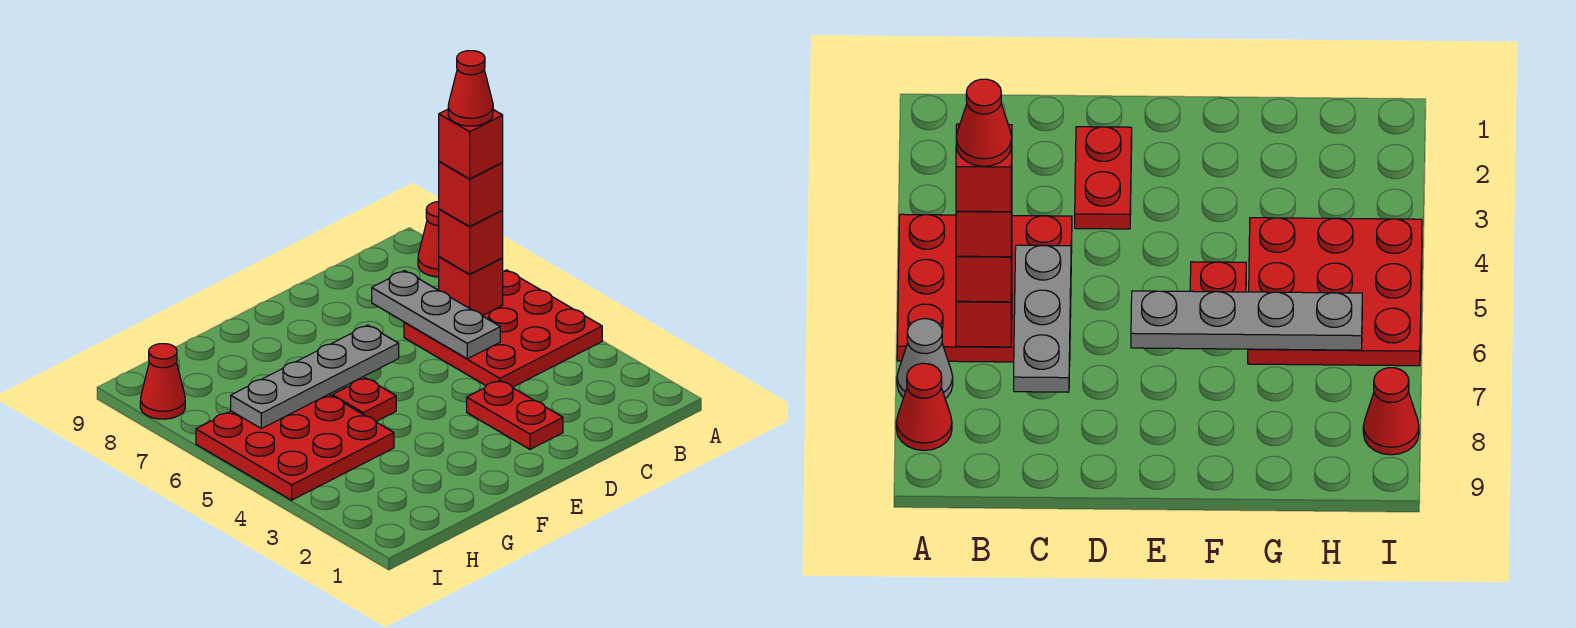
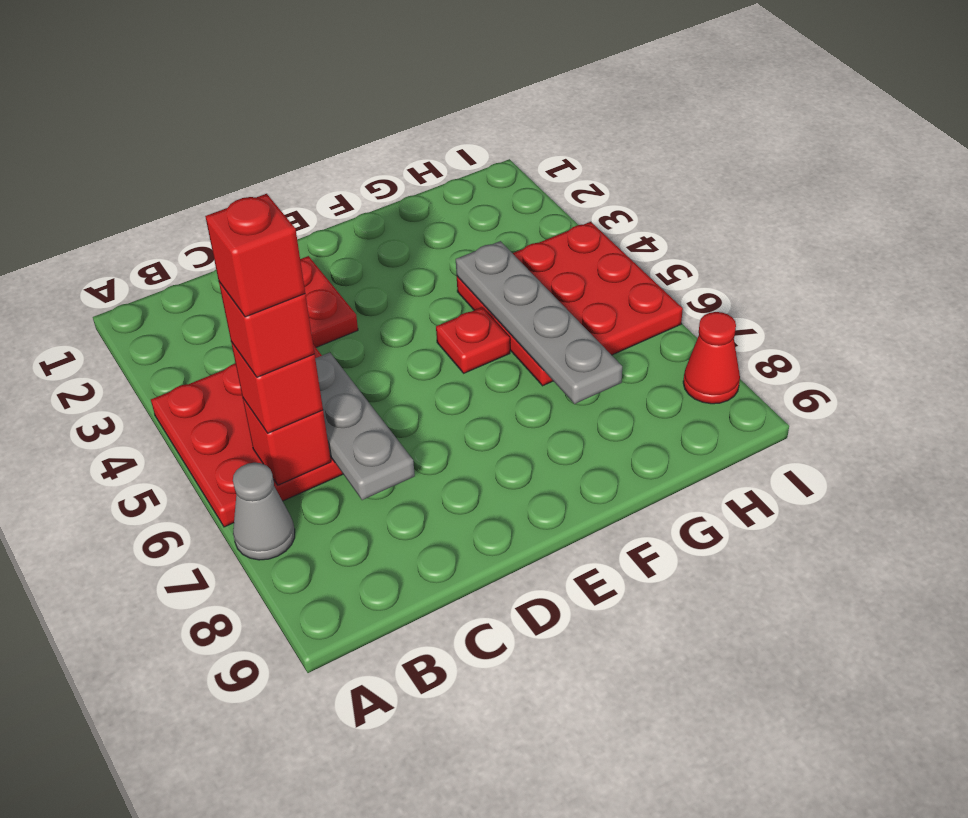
red cone A8 level 1 -> none
red cone B6 level 6 -> none
grey plate E6:H6 level 2 -> grey plate G4:G7 level 2

